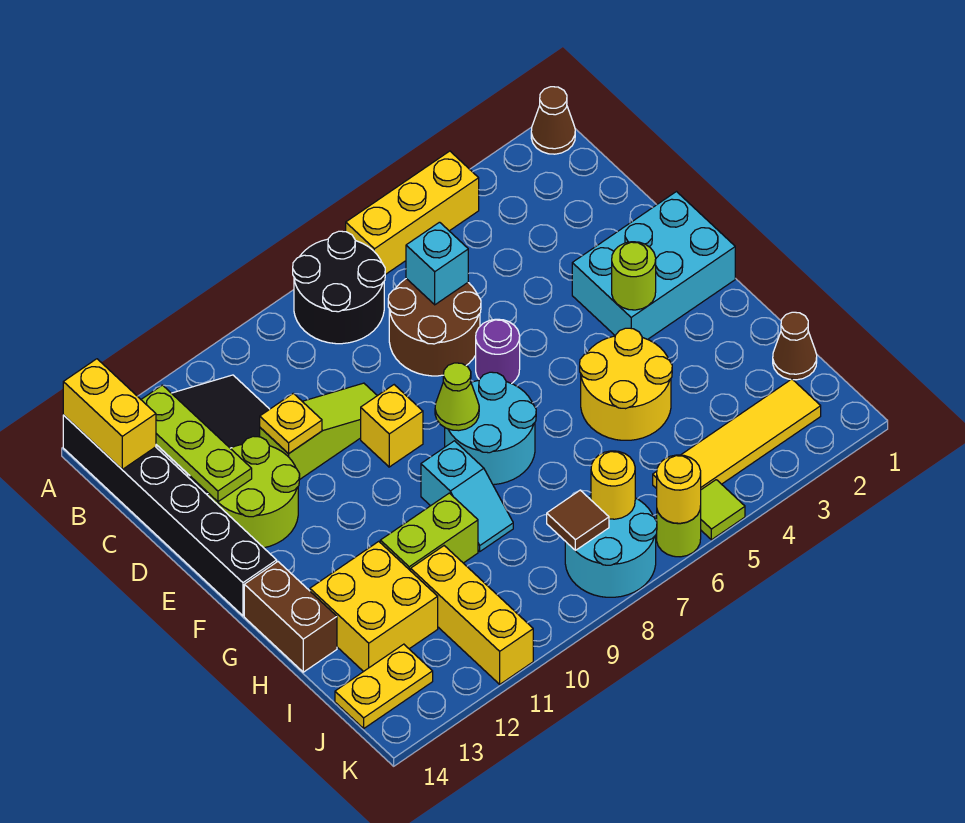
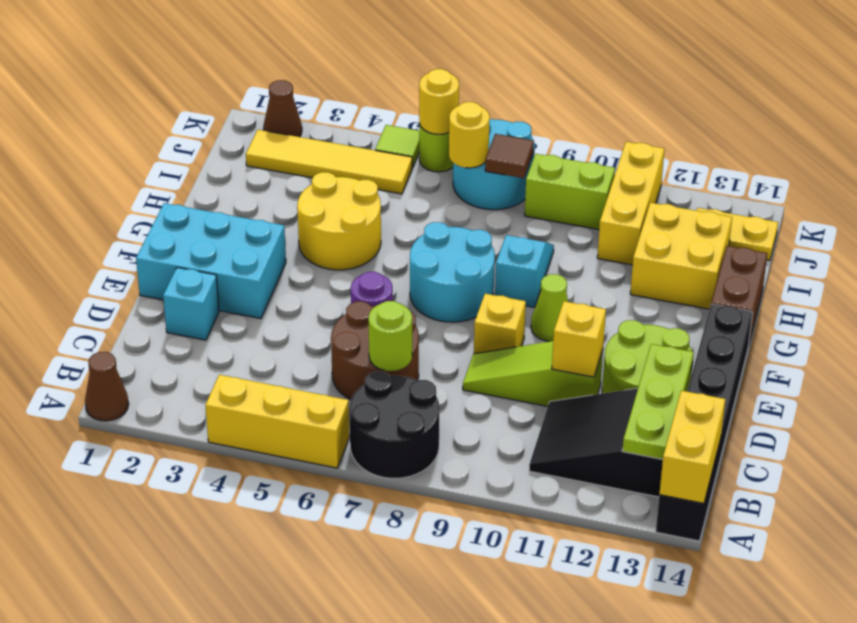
cyan brick C6 level 2 -> cyan brick D2 level 1
yellow plate D11 level 2 -> yellow brick D11 level 2
lime round brick F3 level 2 -> lime round brick C7 level 2
lime cone F8 level 2 -> lime cone F10 level 1
lime brick H10:H11 level 1 -> lime brick J9:J10 level 1
brown cone I1 level 1 -> brown cone K2 level 1

